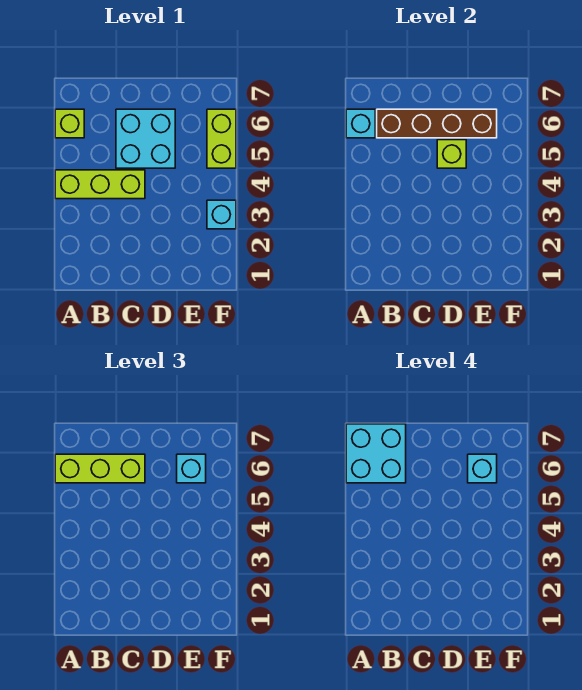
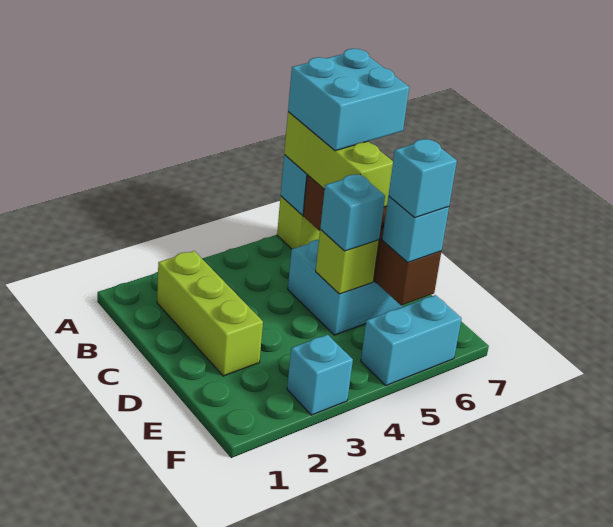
lime brick A4:C4 level 1 -> lime brick B2:D2 level 1
none -> cyan brick D5 level 3
lime brick F5:F6 level 1 -> cyan brick F5:F6 level 1

